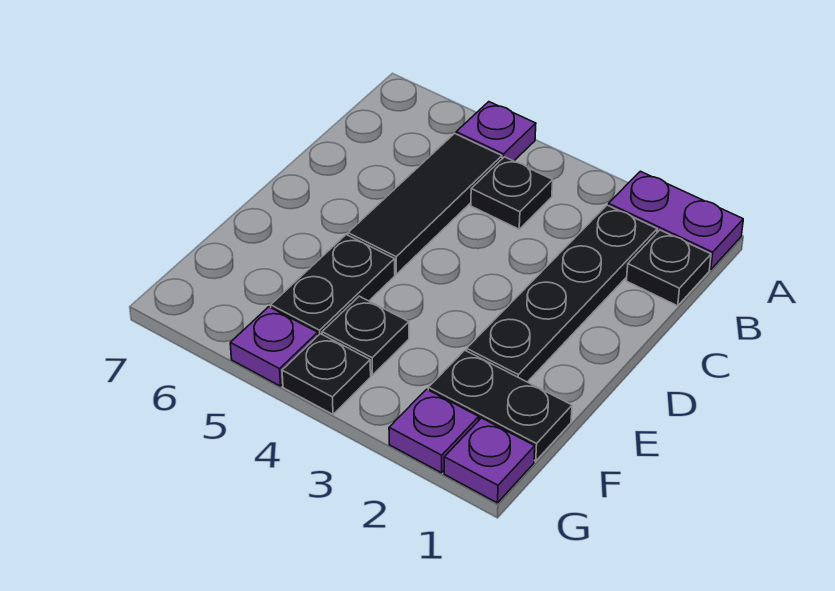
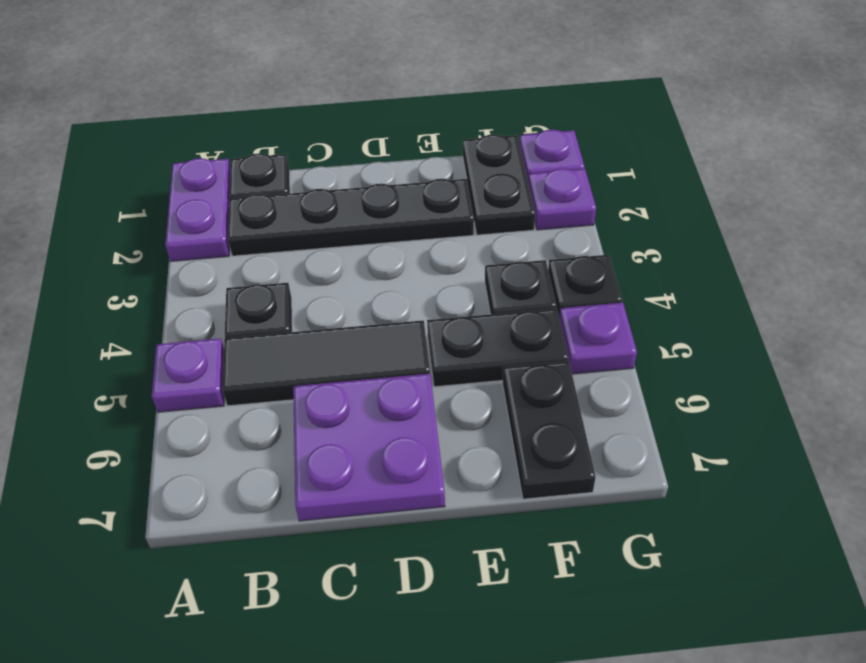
none -> purple plate C6:D7 level 1
none -> black plate F6:F7 level 1

